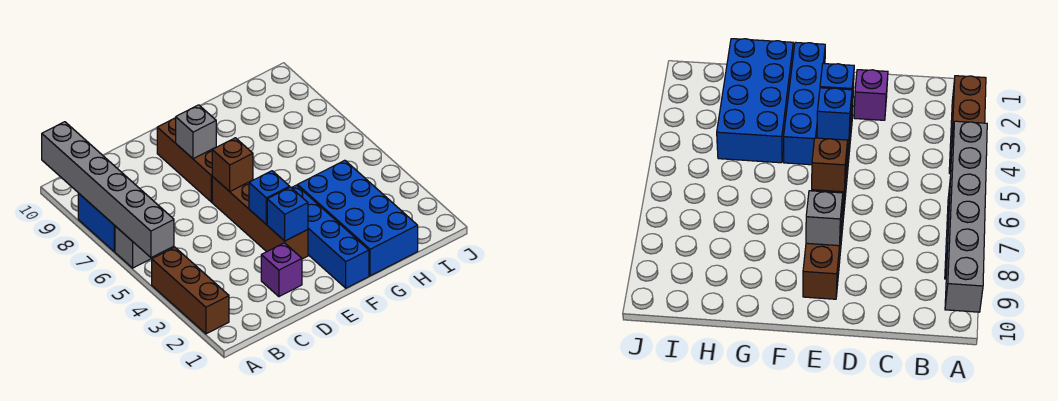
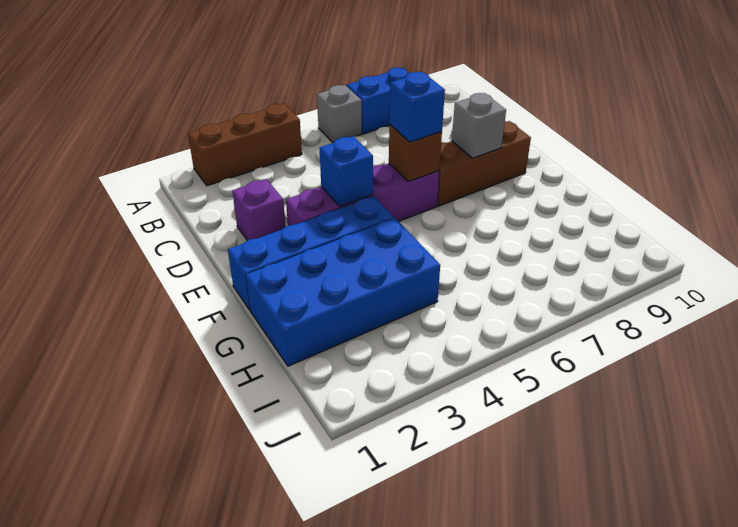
grey brick A5:A10 level 2 -> none
brown brick E3:E6 level 1 -> purple brick E3:E6 level 1
blue brick E3 level 2 -> blue brick E6 level 3

